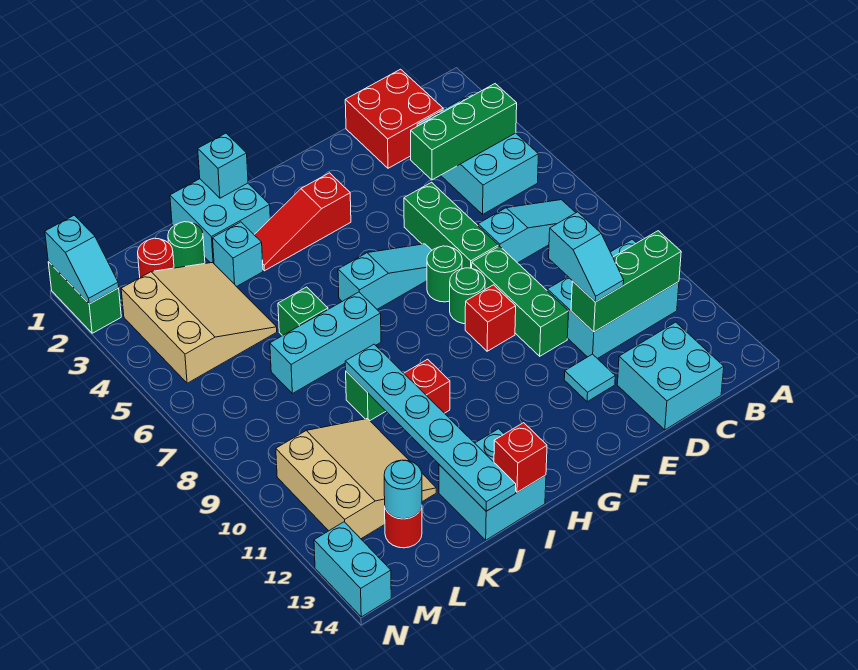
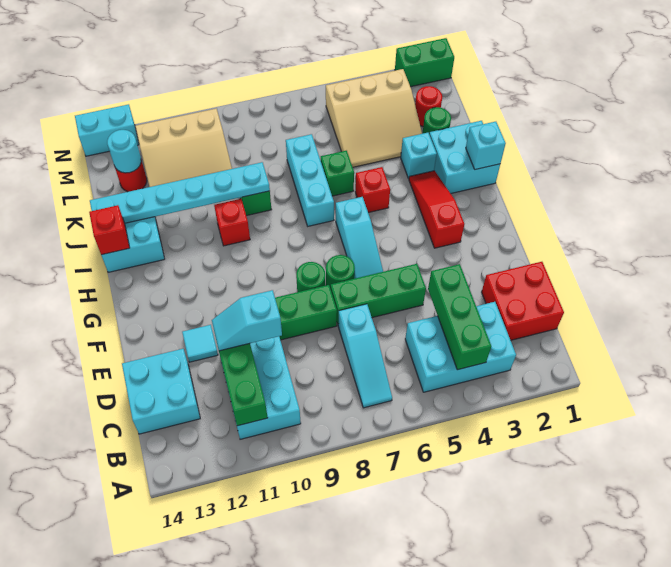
red brick F9 level 1 -> red brick I5 level 1
cyan slope N1:N2 level 2 top 1 -> none

